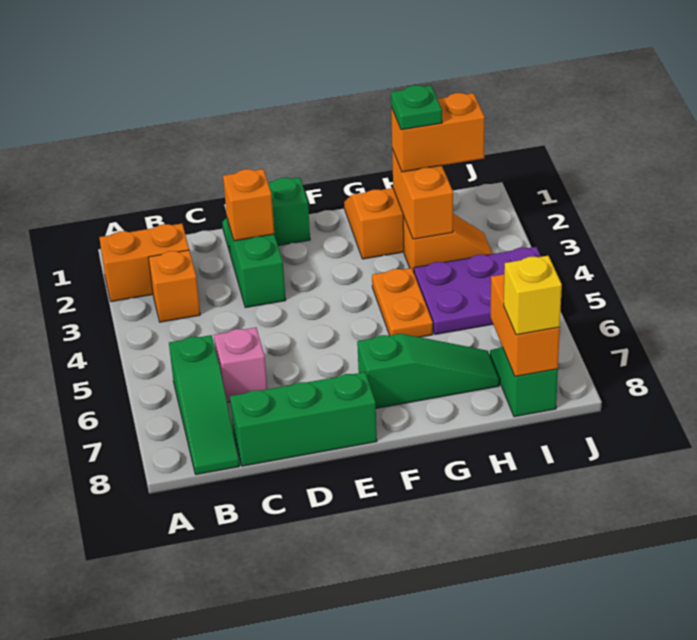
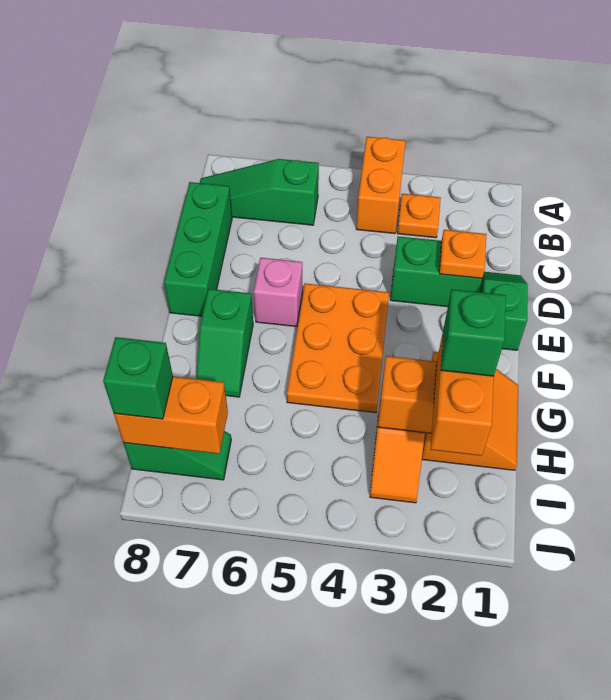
orange brick A2:B2 level 1 -> orange brick A4:B4 level 1
orange brick B3 level 1 -> orange plate B3 level 1
pink brick C6 level 1 -> pink brick E6 level 1
orange brick D2 level 2 -> orange plate D2 level 2
green slope F7:H7 level 1 top F -> green slope F7:G7 level 1 top F
orange plate G4:G5 level 1 -> orange plate E4:G5 level 1
green plate H2 level 4 -> green brick H2 level 4
purple plate H4:J5 level 1 -> none
yellow brick I8 level 3 -> green brick I8 level 3

